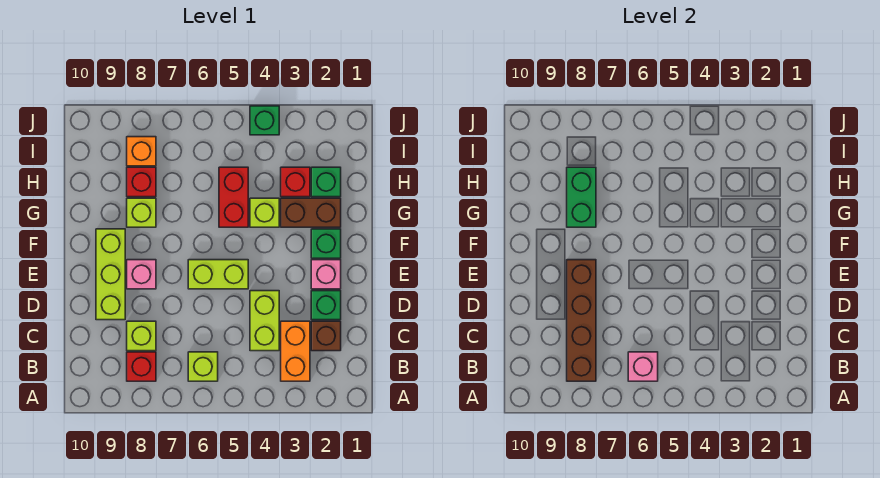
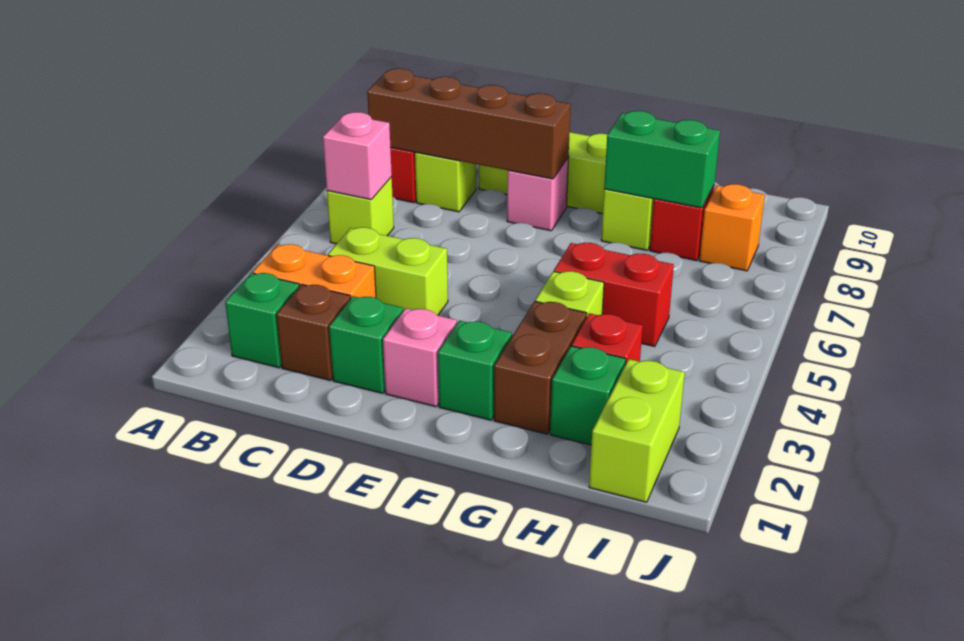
lime brick E5:E6 level 1 -> lime brick I1:I2 level 1
green brick J4 level 1 -> green brick B2 level 1

